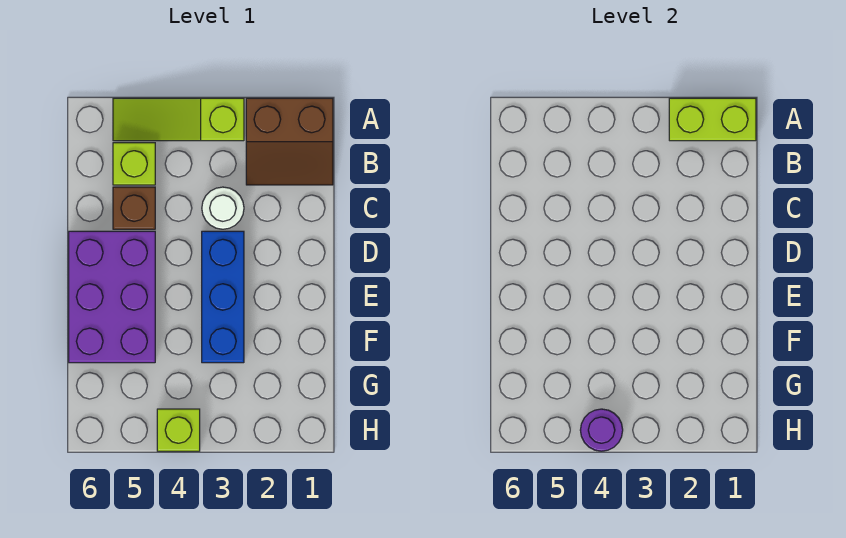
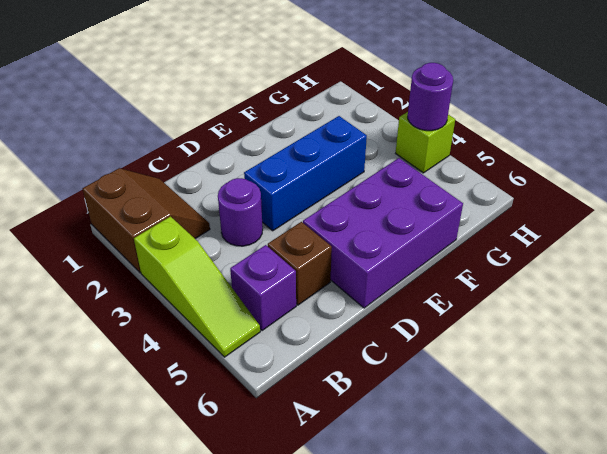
lime brick A1:A2 level 2 -> none
lime brick B5 level 1 -> purple brick B5 level 1
white round brick C3 level 1 -> purple round brick C3 level 1

